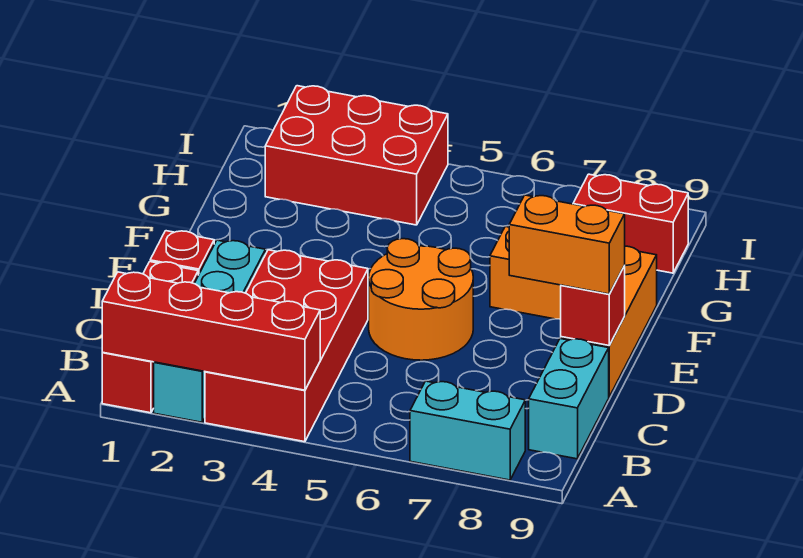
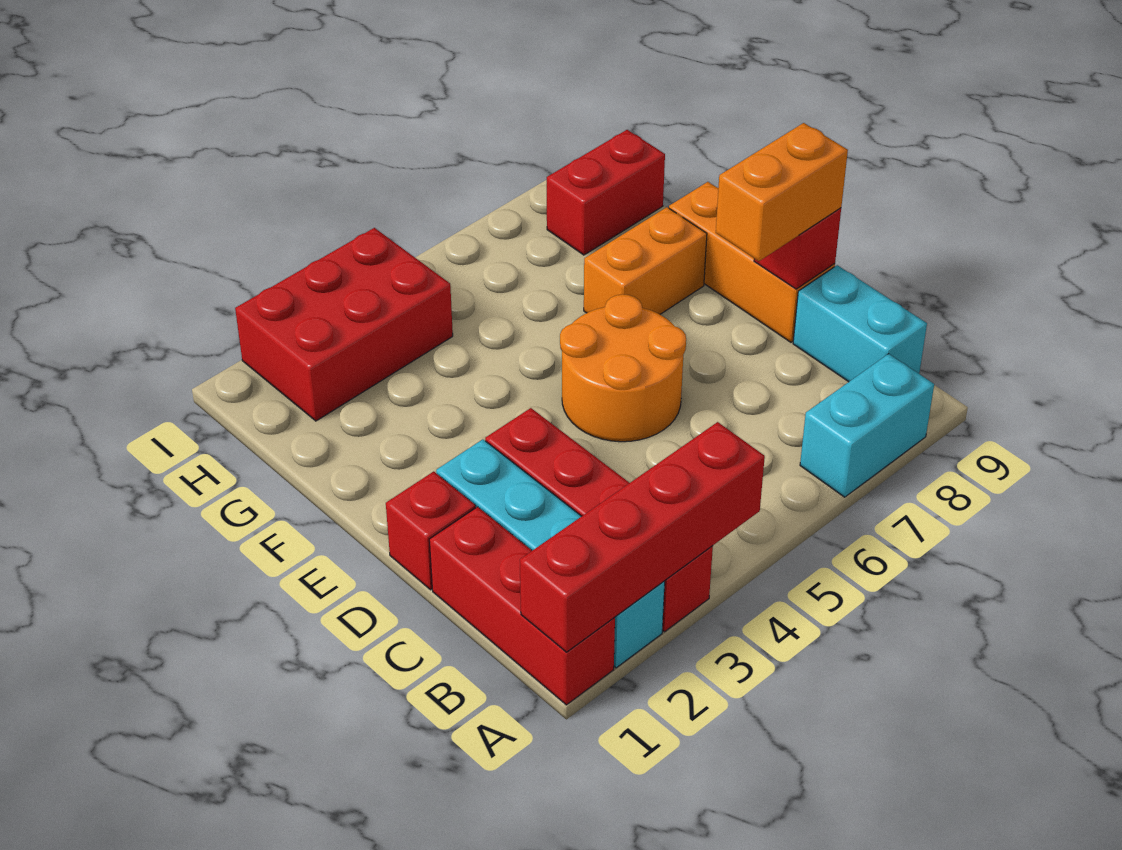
red brick A3:D4 level 1 -> red brick A3:D3 level 1

